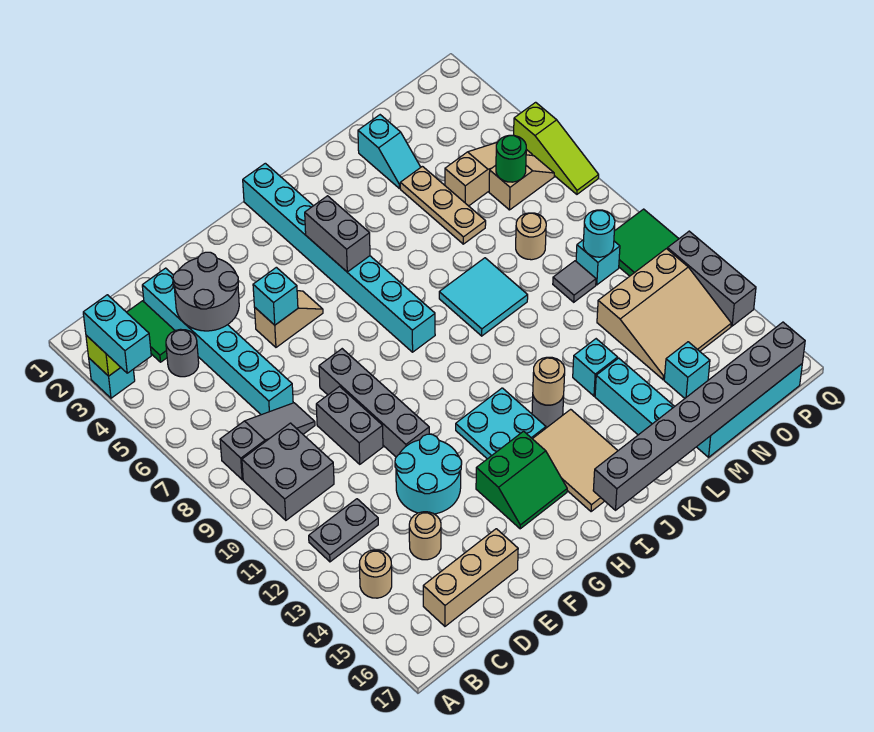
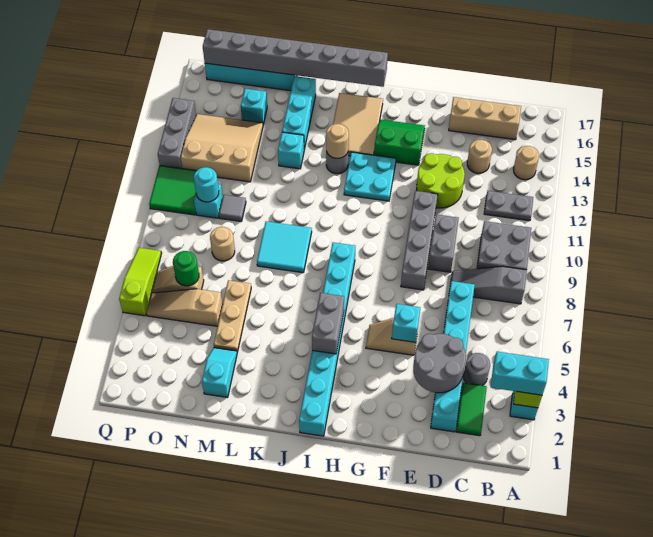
cyan brick A3:A4 level 3 -> cyan brick A3:B3 level 3
cyan round brick E12:F13 level 1 -> lime round brick E12:F13 level 1

